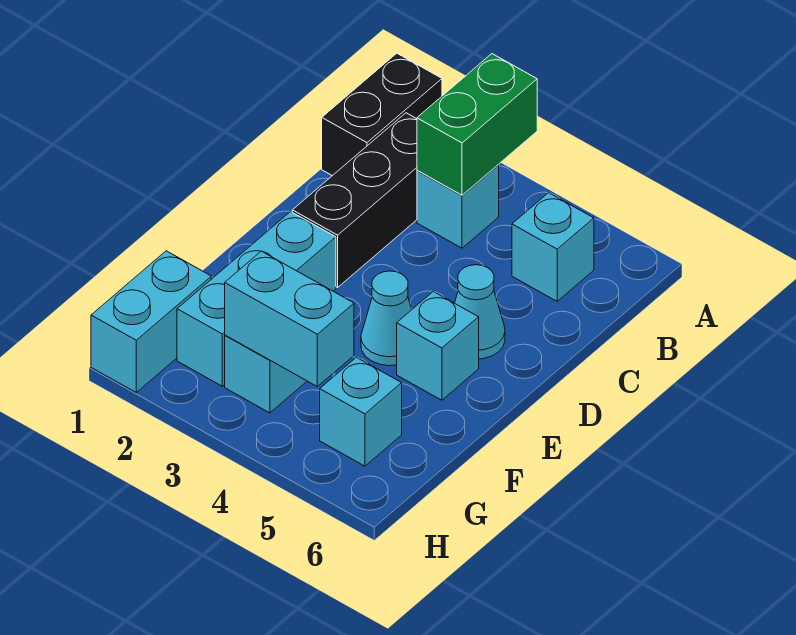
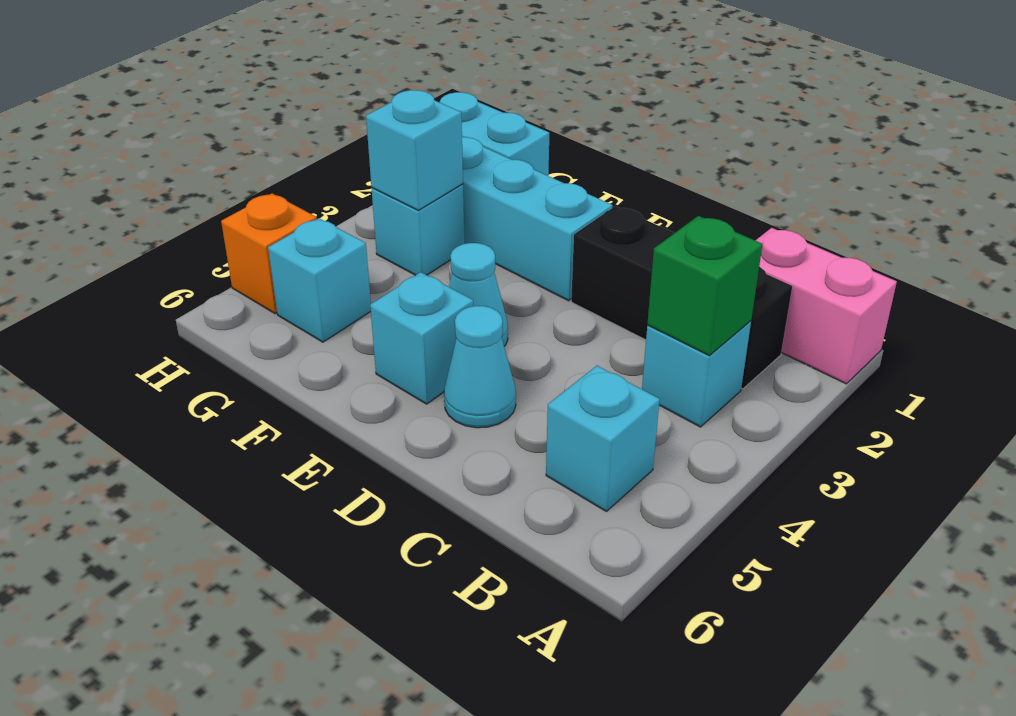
black brick A1:B1 level 1 -> pink brick A1:B1 level 1
green brick A3:B3 level 2 -> green brick B3 level 2
cyan brick G3:G4 level 2 -> cyan brick G3 level 2
none -> orange brick H5 level 1

